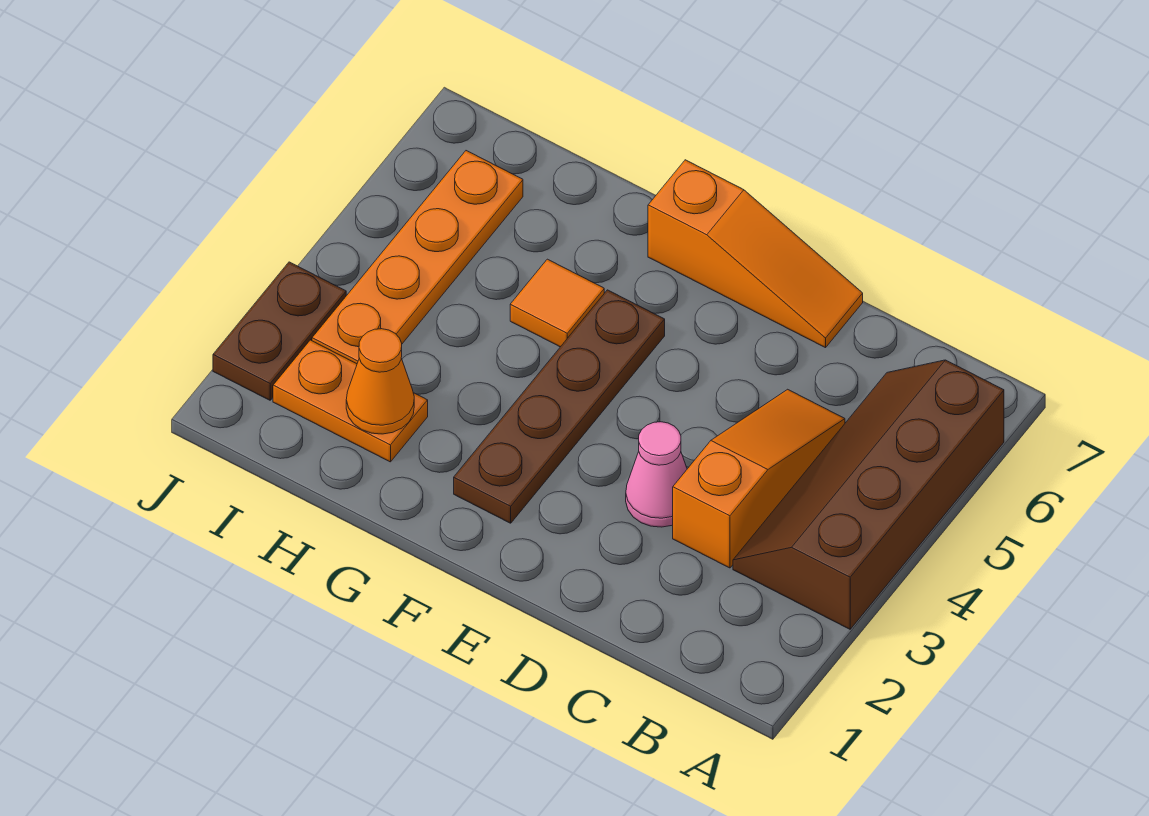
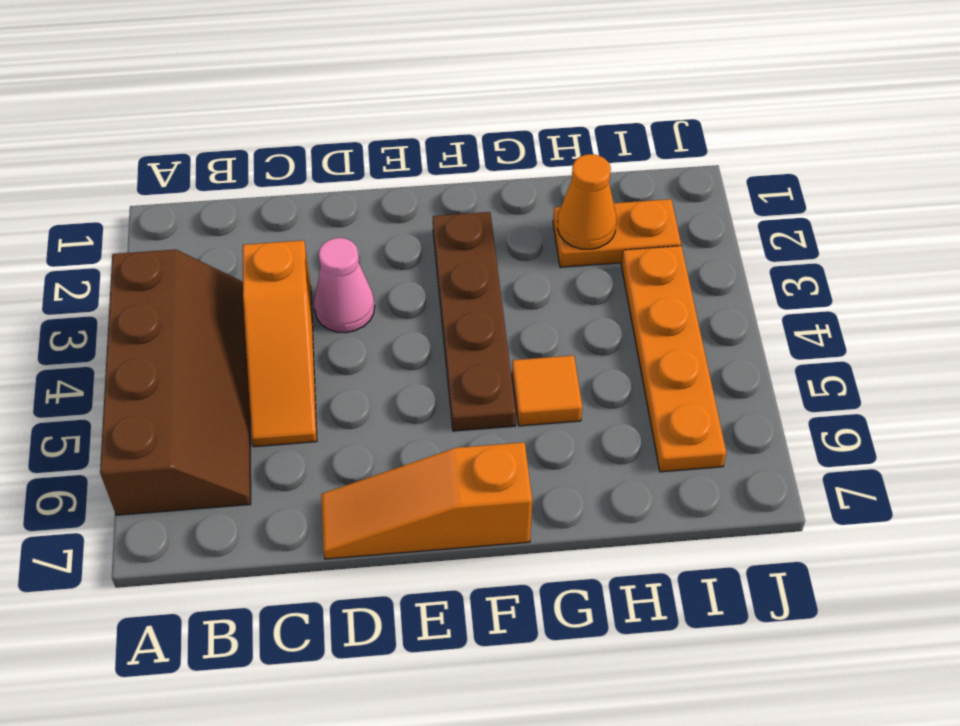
brown plate J2:J3 level 1 -> none

